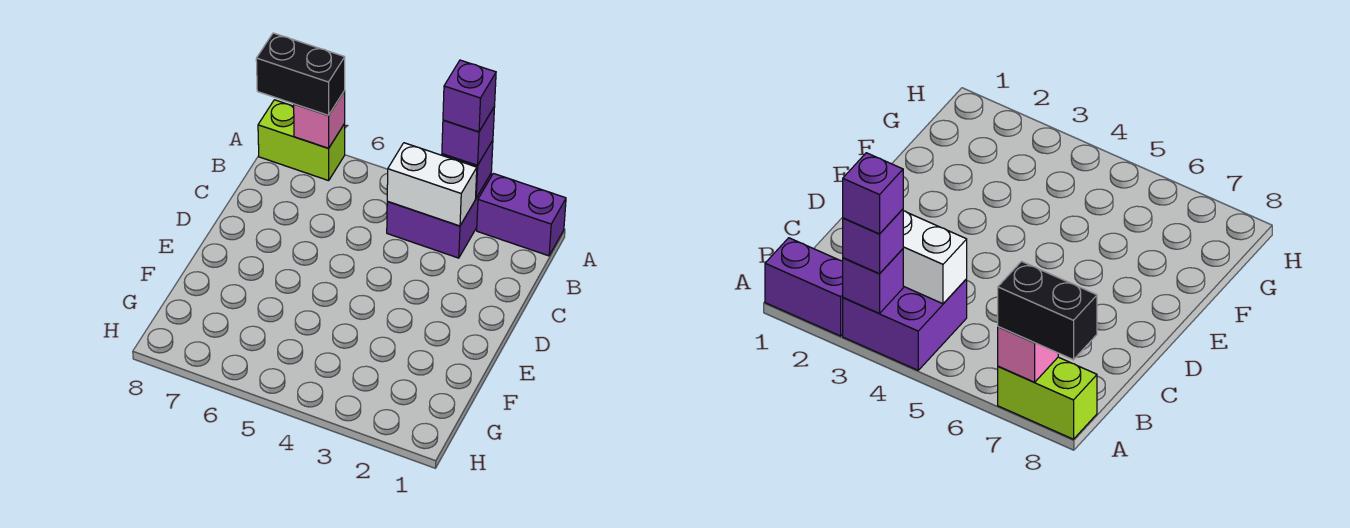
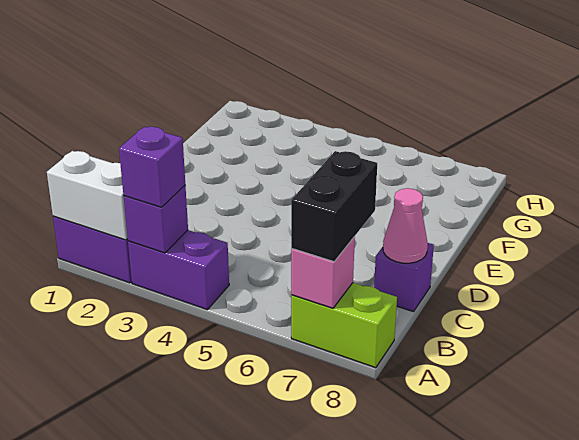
purple brick A3:B4 level 1 -> purple brick A3:A4 level 1
purple brick A3 level 4 -> purple brick C8 level 1
black brick A7:A8 level 3 -> black brick A7:B7 level 3
white brick B3:B4 level 2 -> white brick A1:A2 level 2
none -> pink cone C8 level 2

